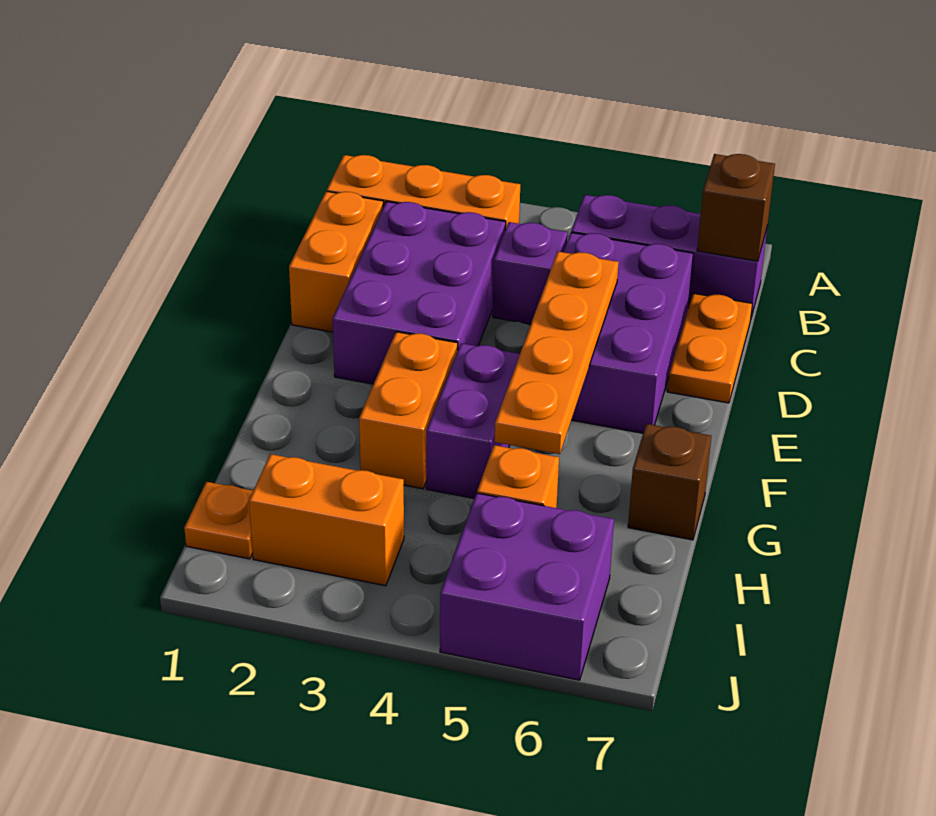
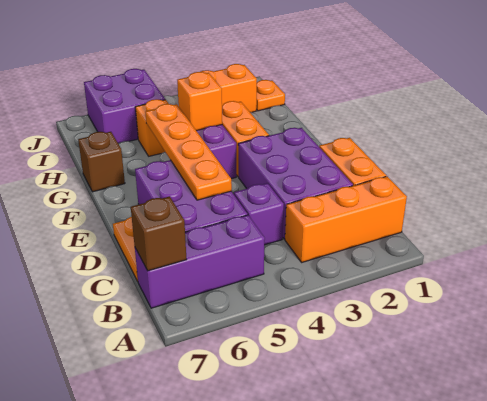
none -> orange brick G4 level 2

